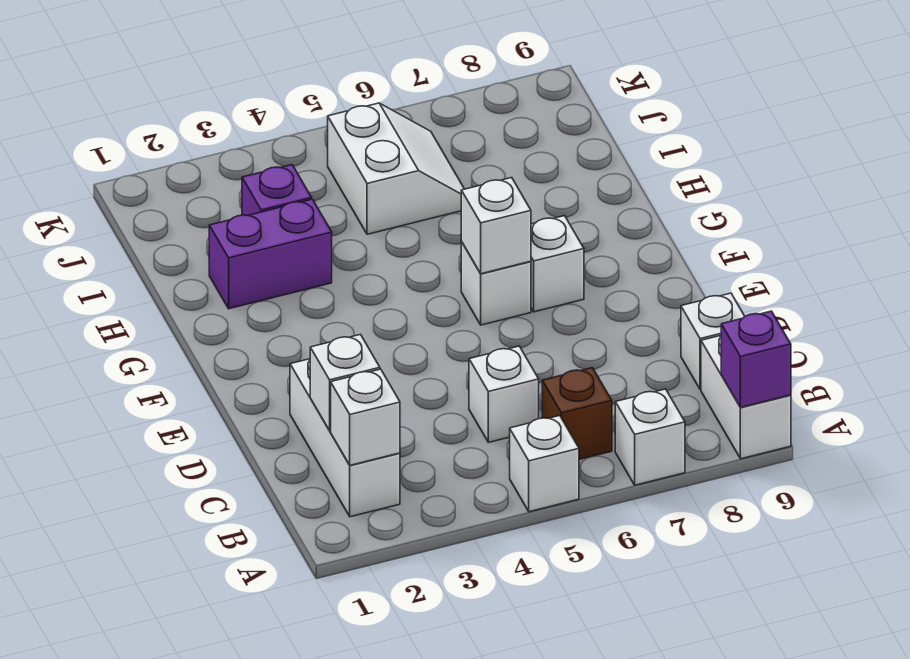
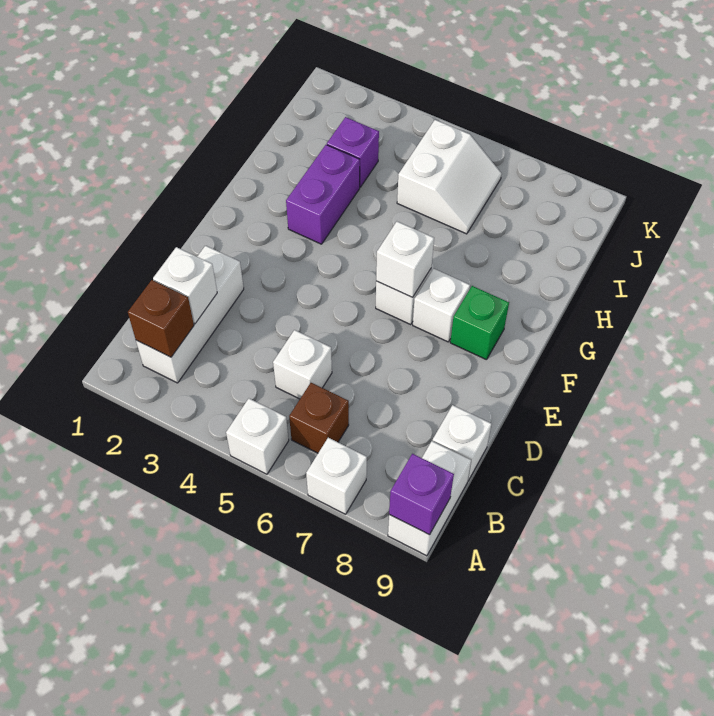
white brick B2 level 2 -> brown brick B2 level 2
none -> green brick F8 level 1
purple brick H2:H3 level 1 -> purple brick G3:H3 level 1

